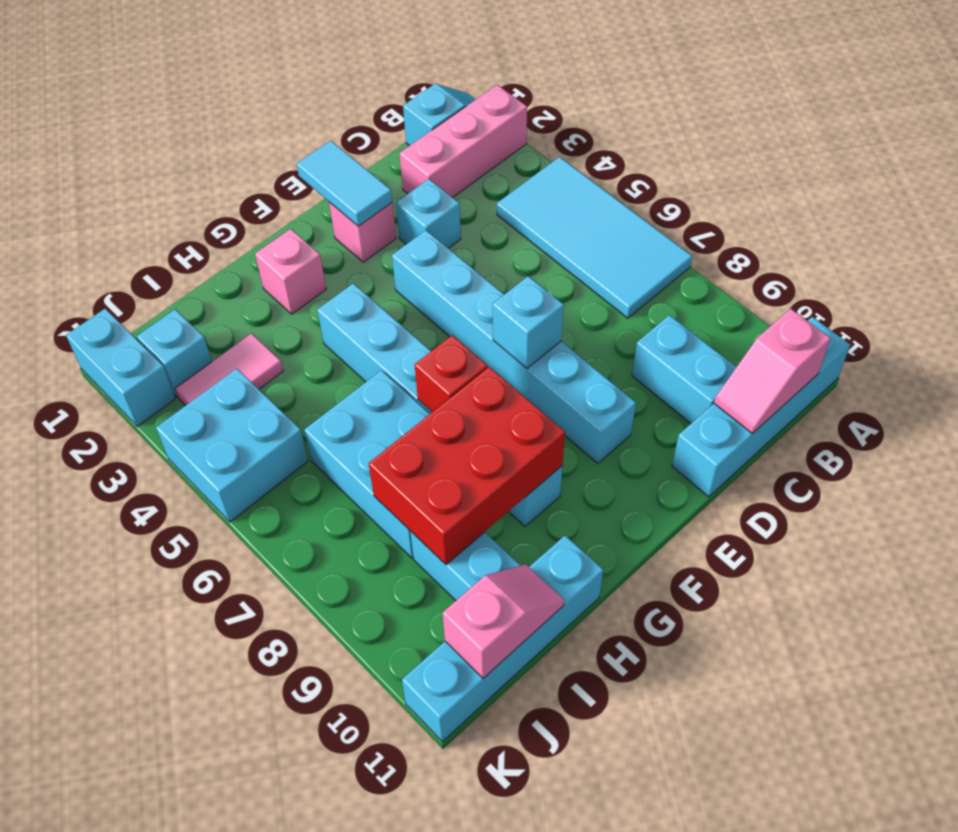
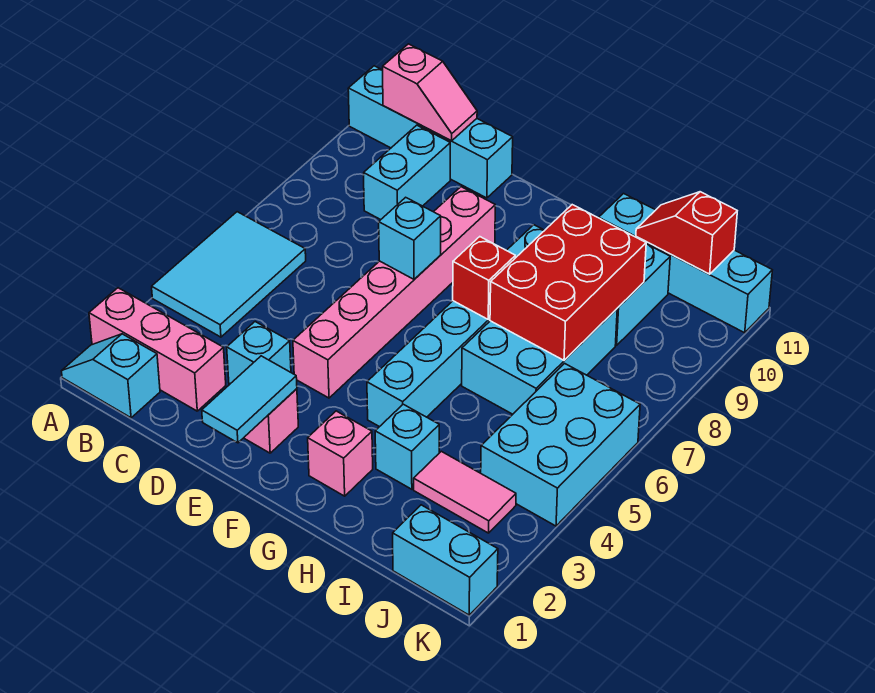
cyan tile A4:B7 level 1 -> cyan tile A4:B6 level 1
cyan brick E4:E9 level 1 -> pink brick E4:E9 level 1
red brick G8:I9 level 2 -> red brick H7:I9 level 2
pink slope I11:J11 level 2 top J -> red slope I11:J11 level 2 top J
cyan brick J2 level 1 -> cyan brick H3 level 1
cyan brick J4:K5 level 1 -> cyan brick J4:K6 level 1
cyan brick K1:K2 level 1 -> cyan brick J1:K1 level 1

